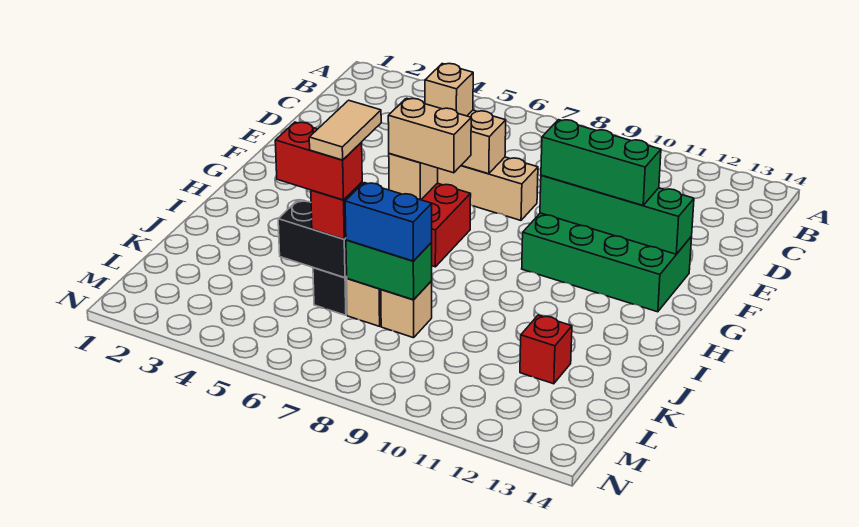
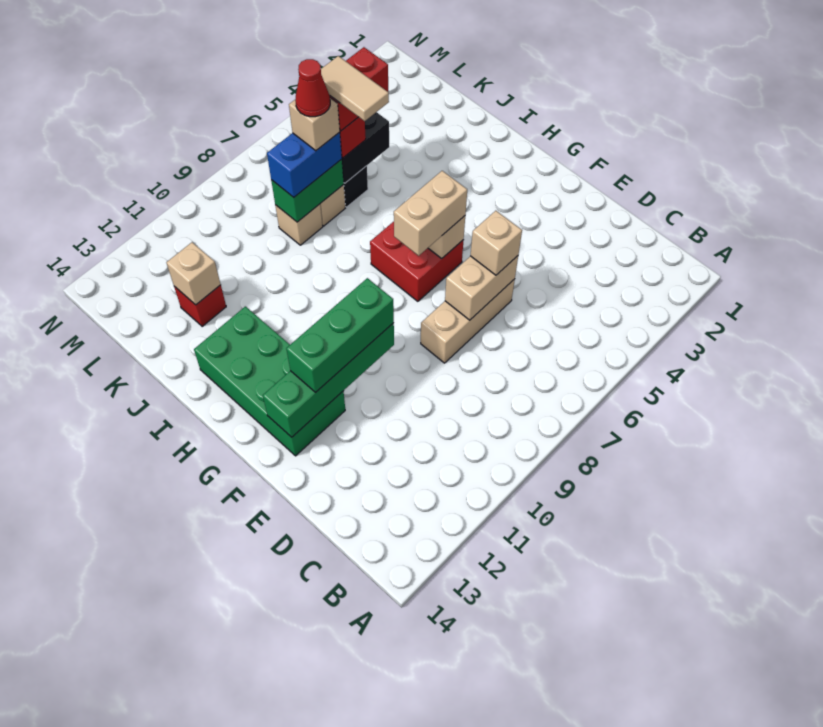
green brick F10:G13 level 1 -> green brick F12:I13 level 1
none -> tan brick K7 level 4
none -> red cone K7 level 5
none -> tan brick K12 level 2

